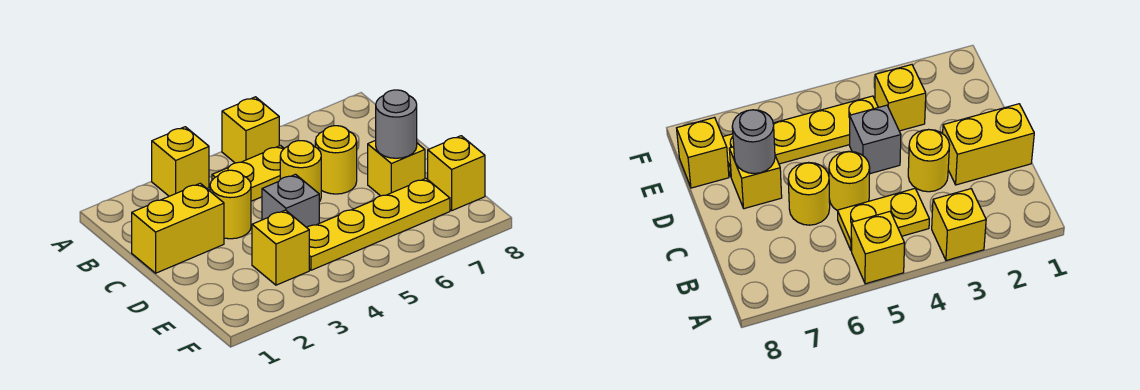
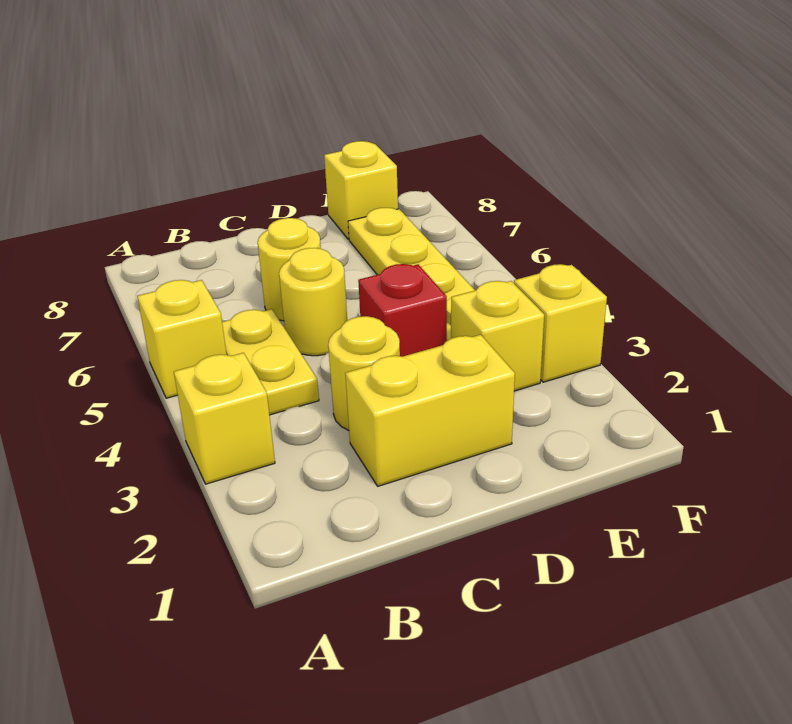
yellow brick C1:C2 level 1 -> yellow brick C2:D2 level 1
grey brick D4 level 1 -> red brick D4 level 1
yellow brick D7 level 1 -> yellow brick F3 level 1
grey round brick D7 level 2 -> none

